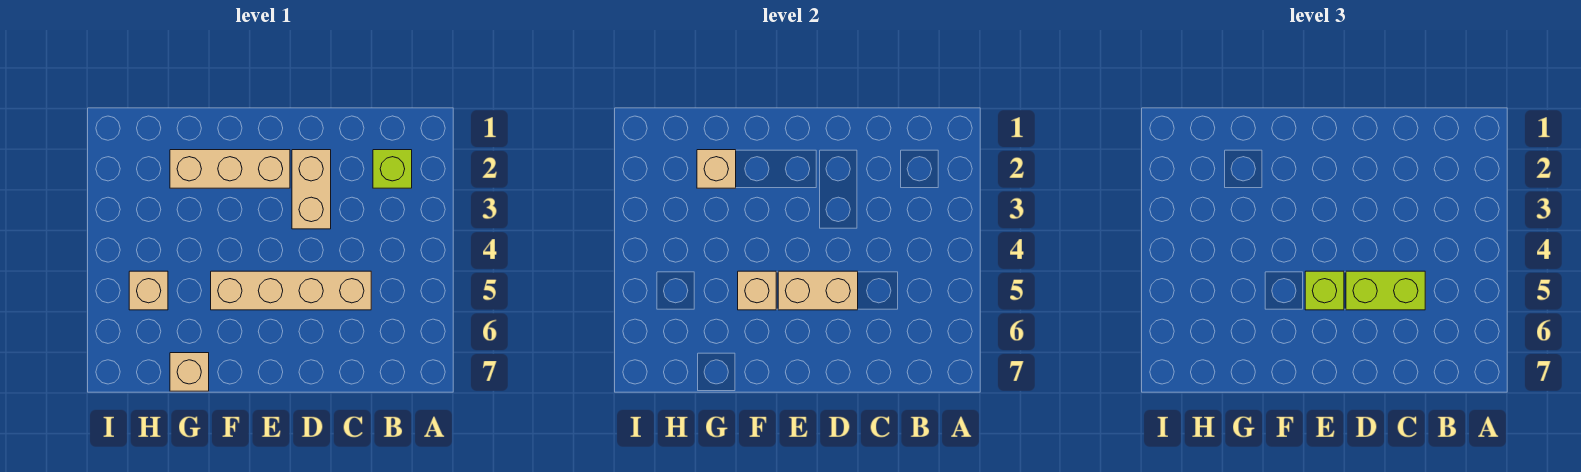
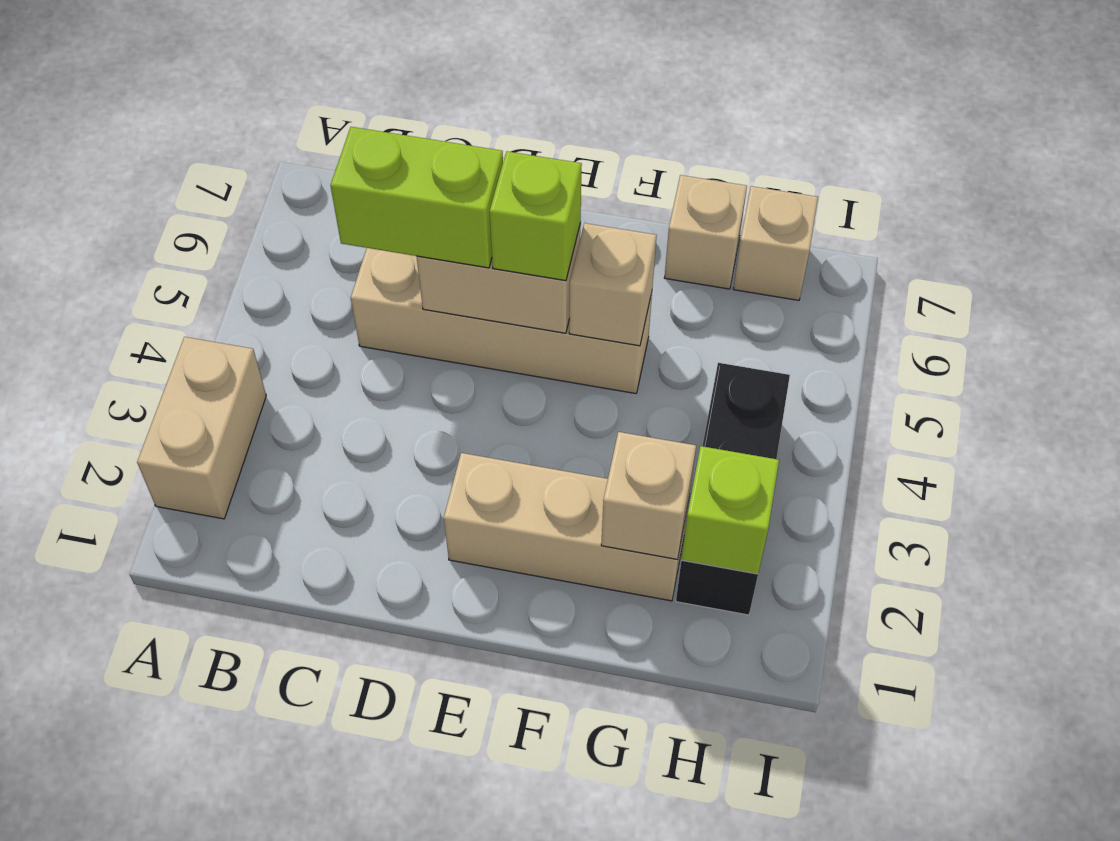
lime brick B2 level 1 -> lime brick H2 level 2
tan brick D2:D3 level 1 -> tan brick A2:A3 level 1
none -> black brick H2:H4 level 1
tan brick H5 level 1 -> tan brick H7 level 1

